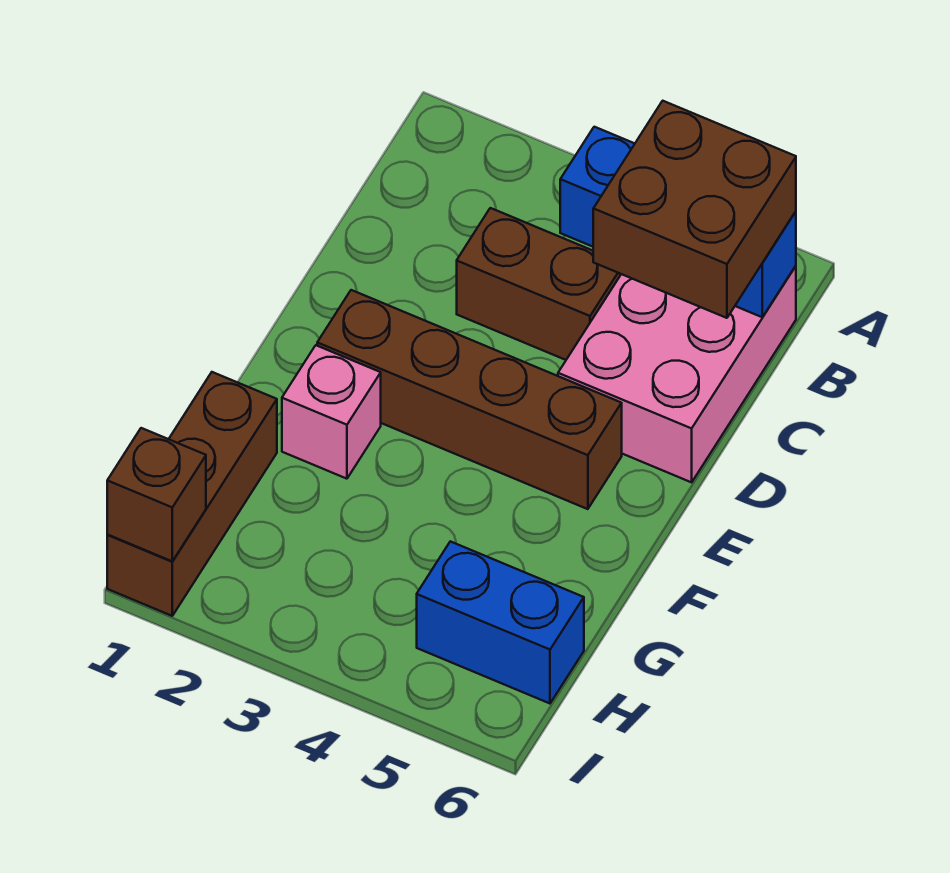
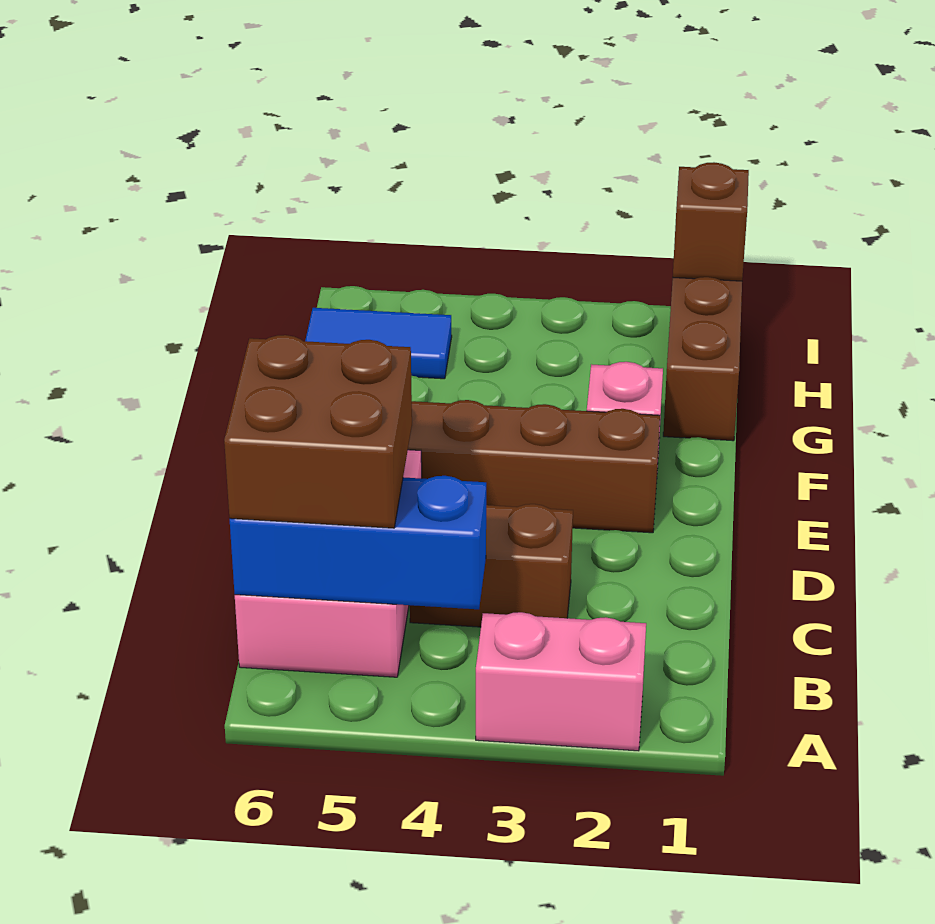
none -> pink brick A2:A3 level 1
blue brick H5:H6 level 1 -> blue tile H5:H6 level 1

